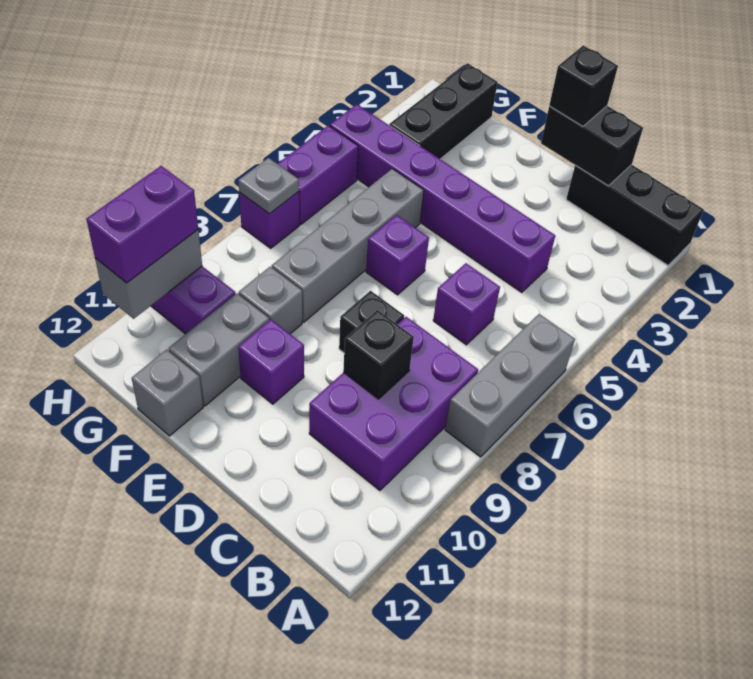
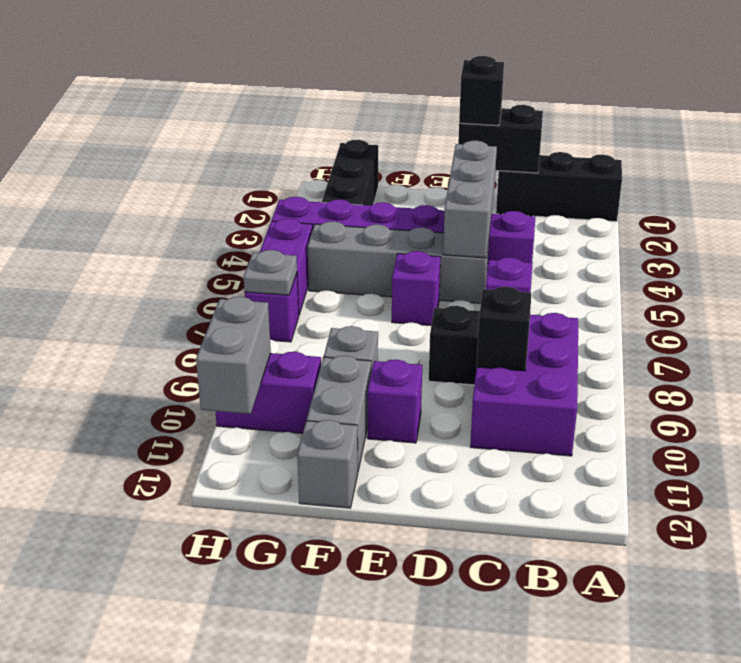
grey brick A6:A8 level 1 -> grey brick D3:D5 level 2
grey brick F5:F8 level 1 -> grey brick D5:G5 level 1
purple brick H10:H11 level 3 -> none

